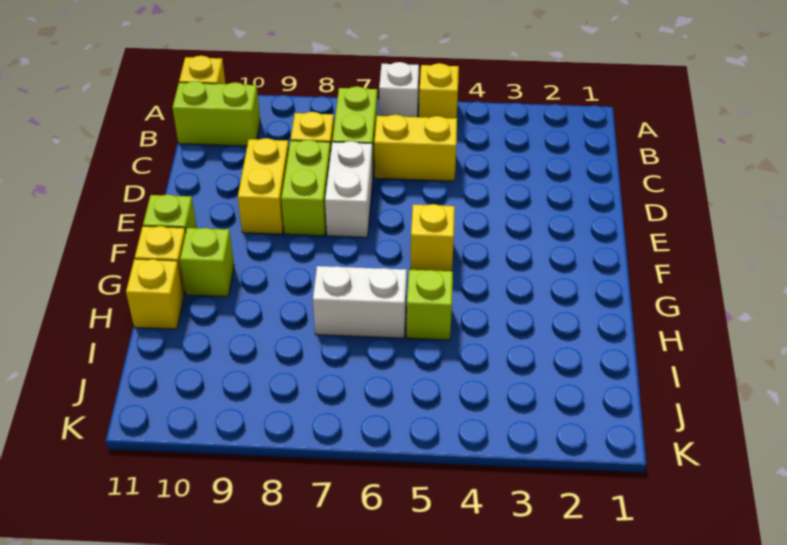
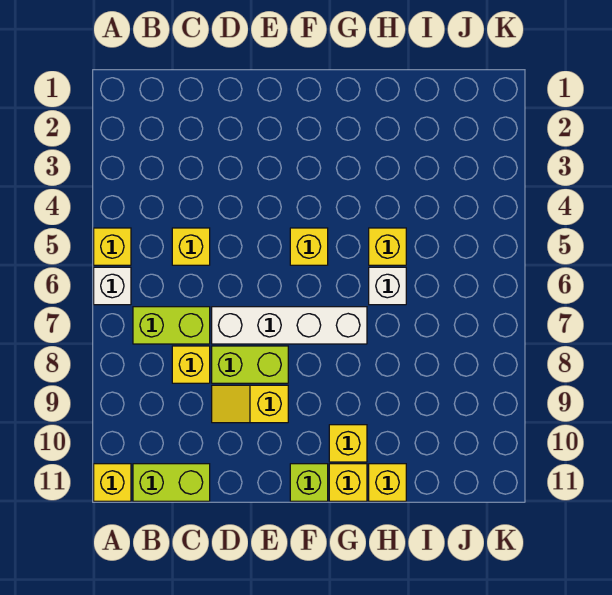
lime brick B10:B11 level 1 -> lime brick B11:C11 level 1
yellow brick C5:C6 level 1 -> yellow brick C5 level 1
white brick D7:E7 level 1 -> white brick D7:G7 level 1
yellow brick D9:E9 level 1 -> yellow slope D9:E9 level 1 top E
lime brick G10 level 1 -> yellow brick G10 level 1
lime brick H5 level 1 -> yellow brick H5 level 1
white brick H6:H7 level 1 -> white brick H6 level 1

